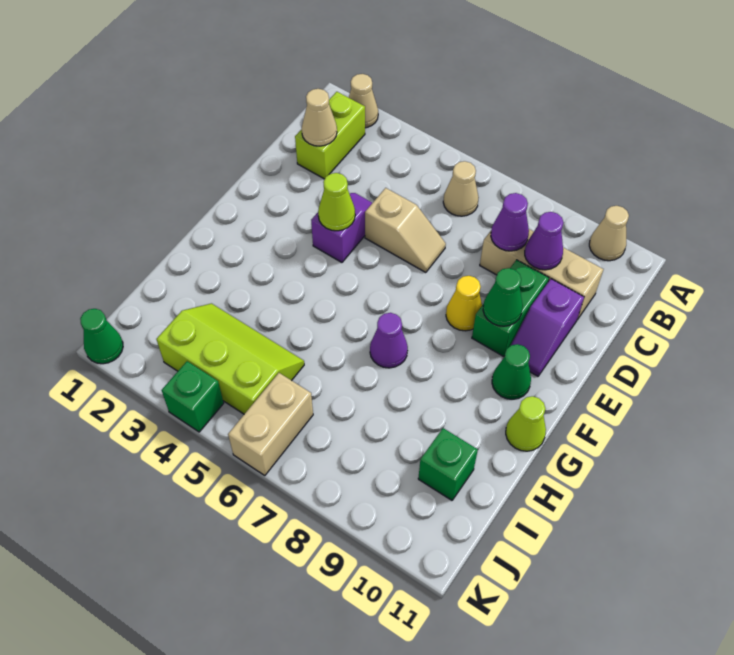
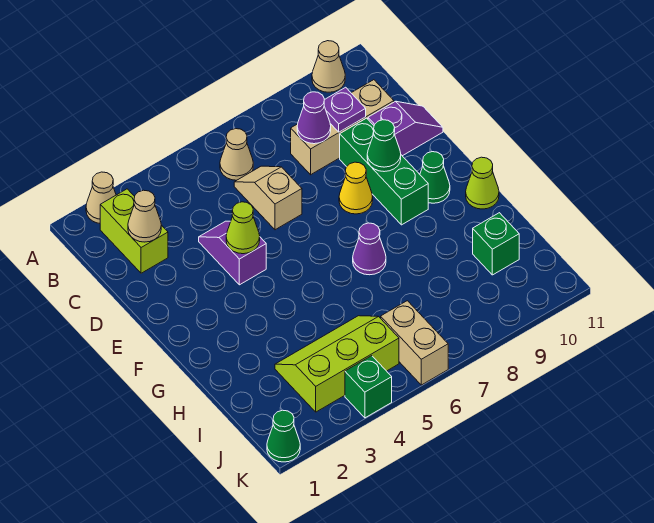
purple cone C9 level 2 -> purple plate C9 level 2
tan slope D5:D6 level 1 top 5 -> tan slope C6:D6 level 1 top D
green brick D9:E9 level 1 -> green brick D9:F9 level 1
purple slope D10:E10 level 1 top D -> purple slope D10:D11 level 1 top 10

